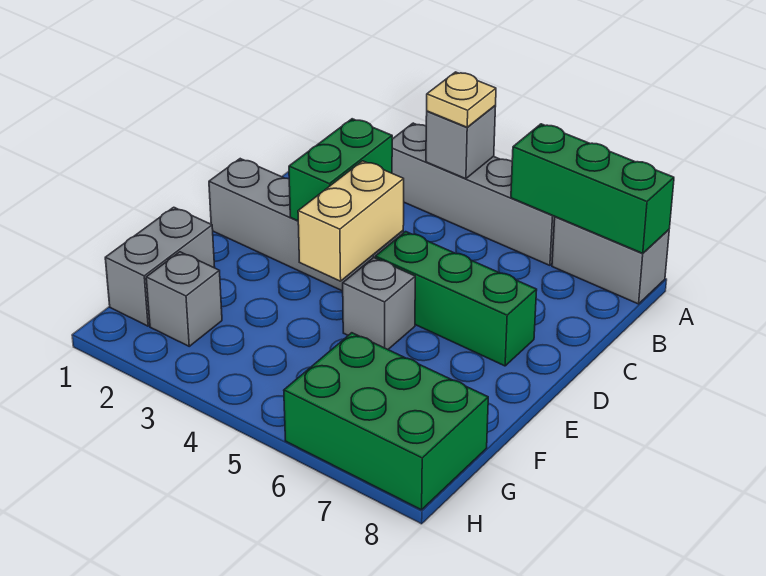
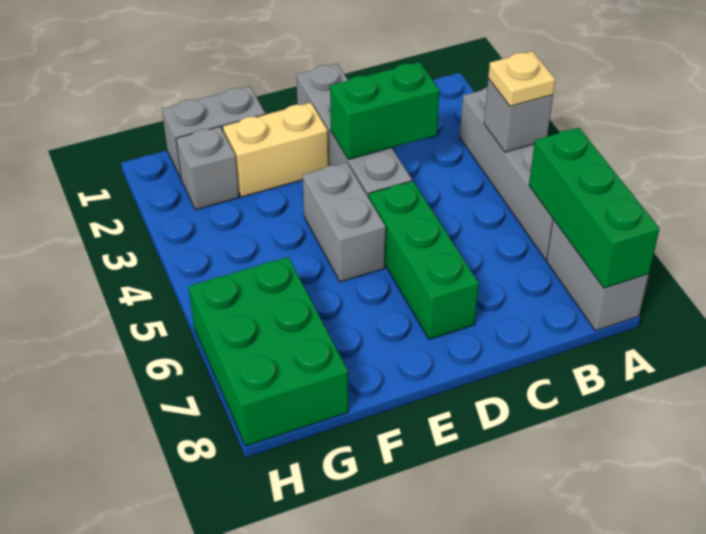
tan brick D4:E4 level 2 -> tan brick E2:F2 level 1
grey brick E5 level 1 -> grey brick E4:E5 level 1

